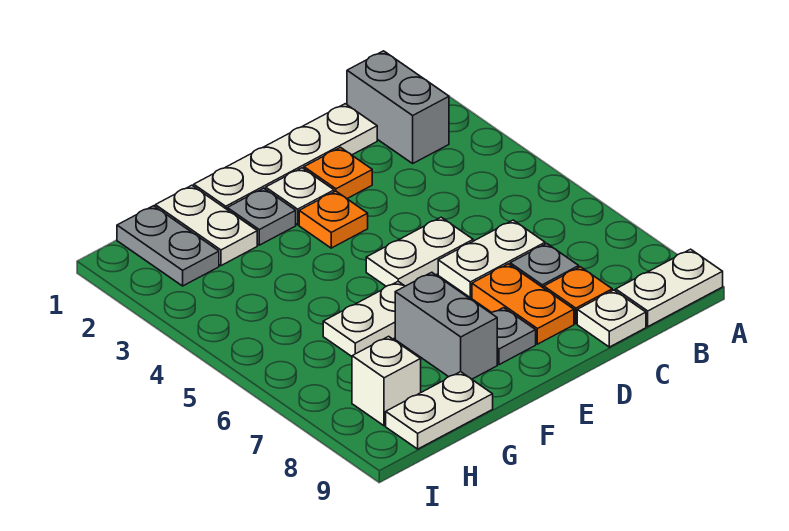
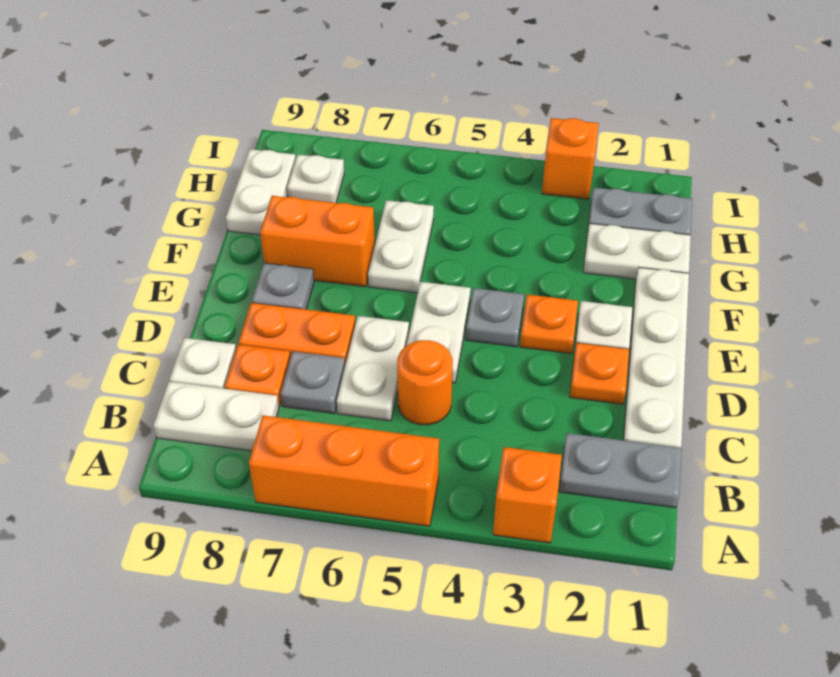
none -> orange brick A3 level 1
none -> orange brick A5:A7 level 1
white plate A9:B9 level 1 -> white plate B8:B9 level 1
grey brick B1:B2 level 1 -> grey plate B1:B2 level 1
none -> orange round brick C5 level 1
grey plate F2 level 1 -> grey plate E4 level 1
grey brick F7:F8 level 1 -> orange brick F7:F8 level 1
white brick H8 level 1 -> white plate H8 level 1
none -> orange brick I3 level 1

